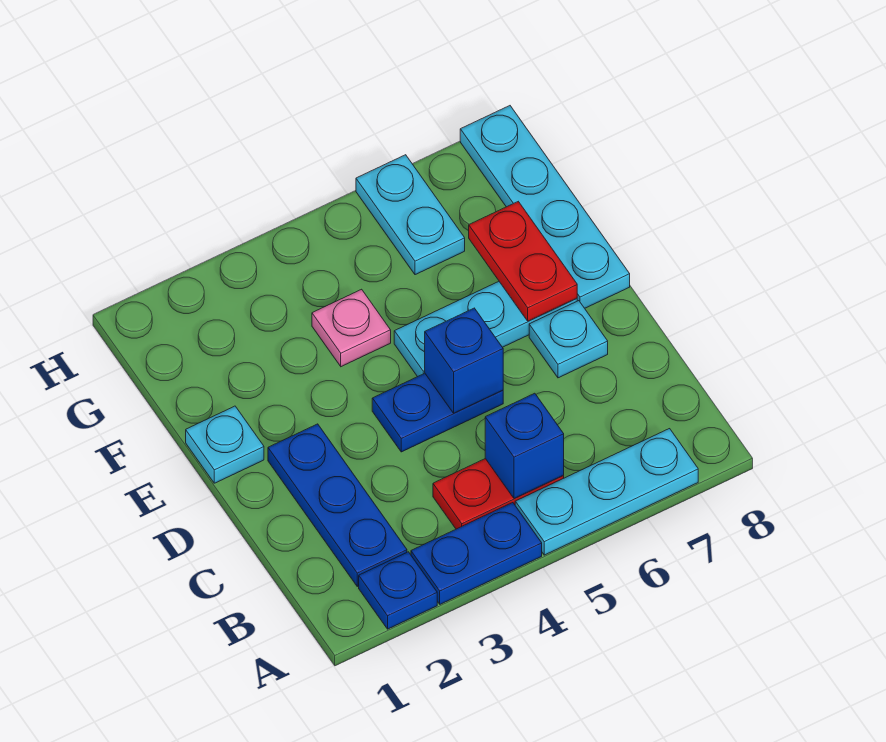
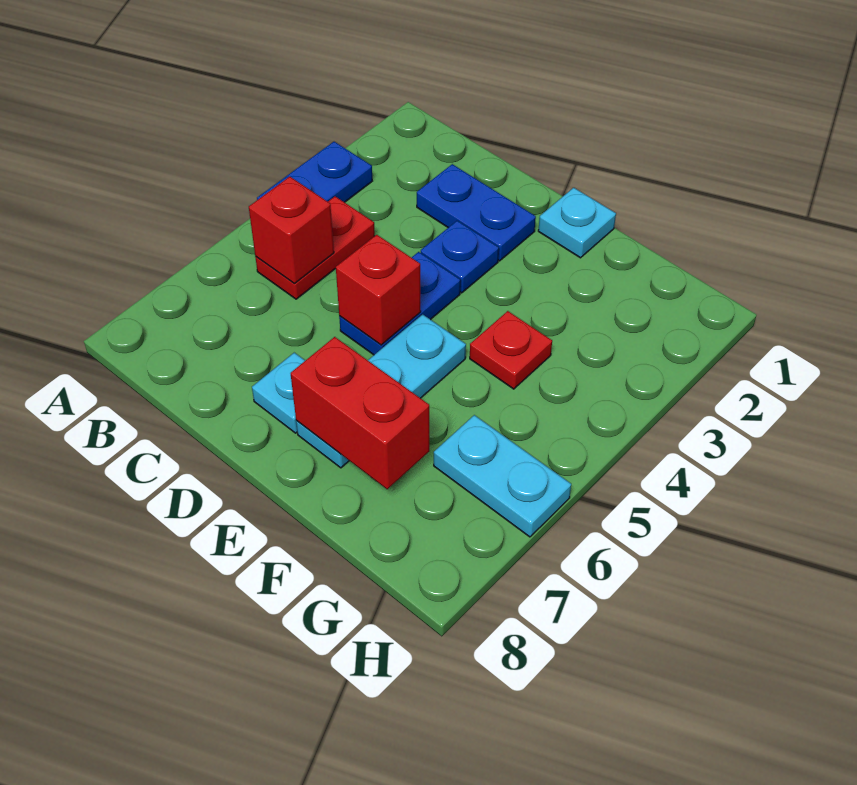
blue plate A2 level 1 -> blue plate D3 level 1
cyan plate A5:A7 level 1 -> none
blue plate B2:D2 level 1 -> blue plate C2:D2 level 1
blue brick B5 level 2 -> red brick B5 level 2
blue brick D5 level 2 -> red brick D5 level 2
red plate E7:F7 level 2 -> red brick E7:F7 level 2
cyan plate E8:H8 level 1 -> none
pink plate F4 level 1 -> red plate F4 level 1

